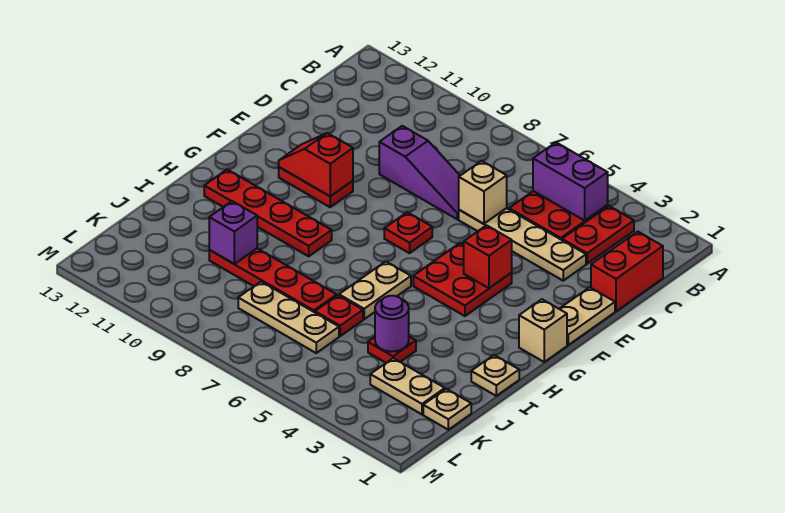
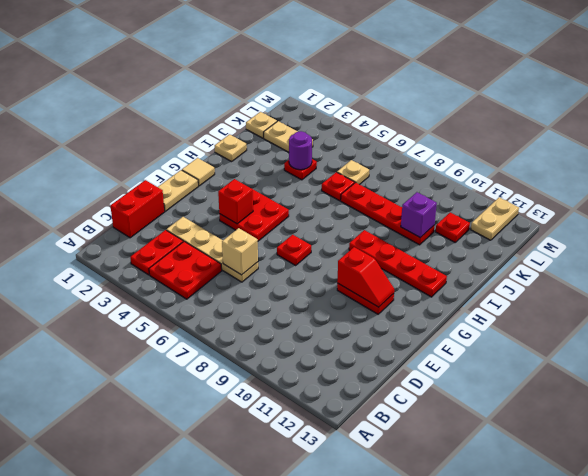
purple brick B4:B5 level 2 -> none
purple slope D7:D9 level 1 top 9 -> none
tan brick G1 level 1 -> tan tile G1 level 1
tan plate H6:I6 level 1 -> tan plate L12:M12 level 1
tan plate K6:K8 level 1 -> tan plate K6 level 1
none -> red plate K11 level 1

